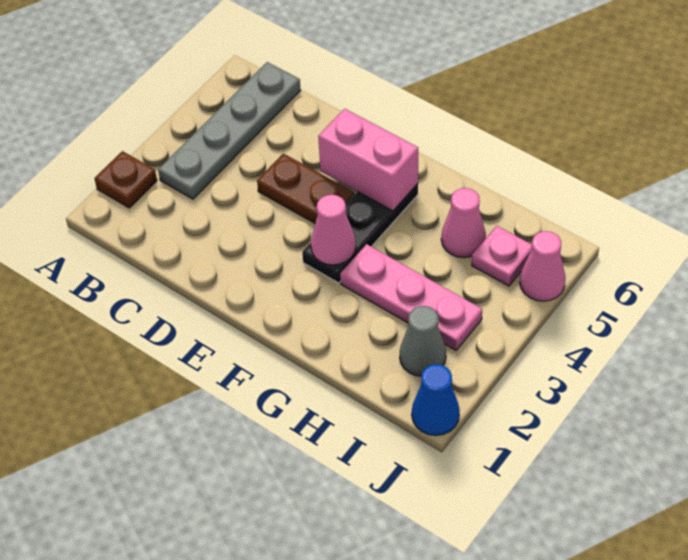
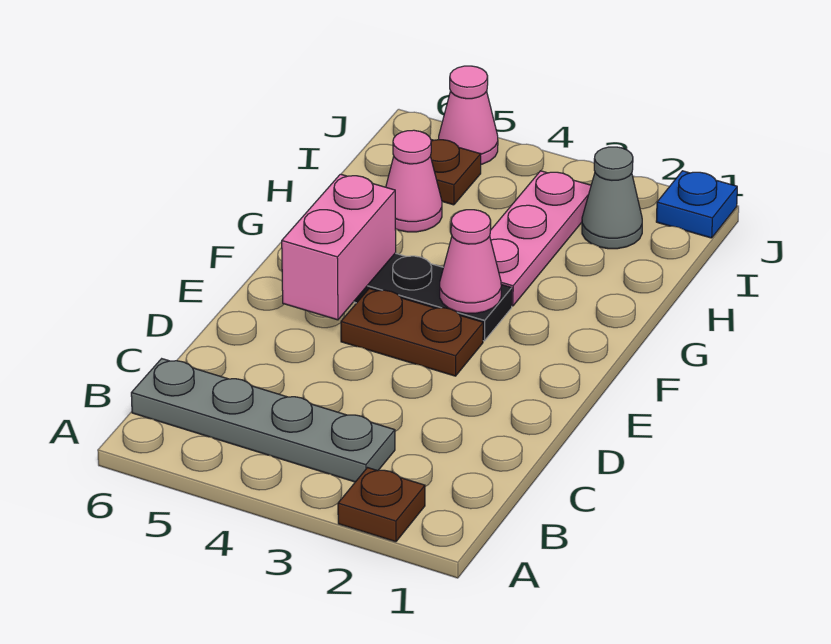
brown plate D4:E4 level 1 -> brown plate E3:E4 level 1
pink plate I5 level 1 -> brown plate I5 level 1
blue cone J1 level 1 -> blue plate J1 level 1

